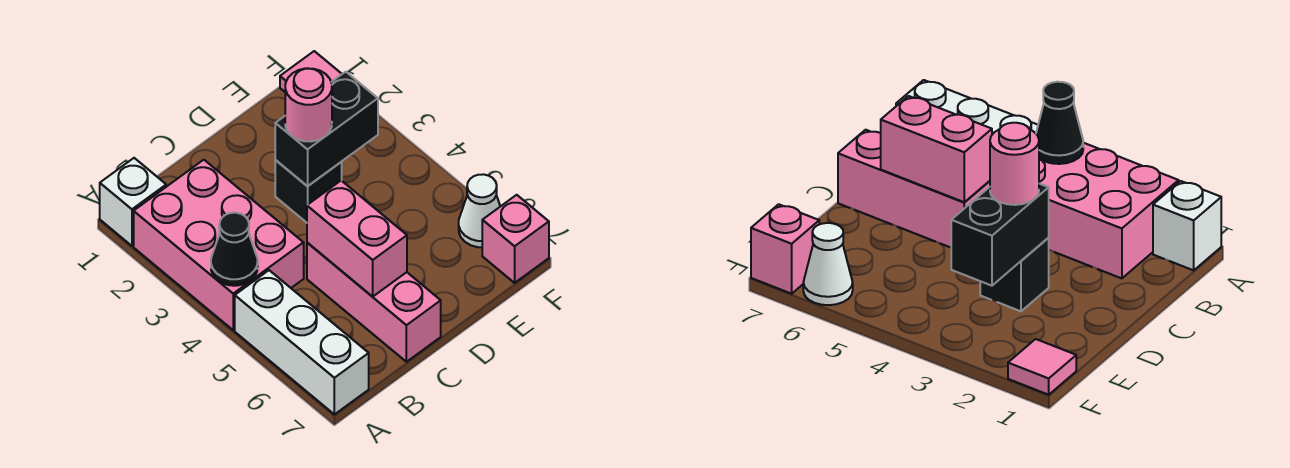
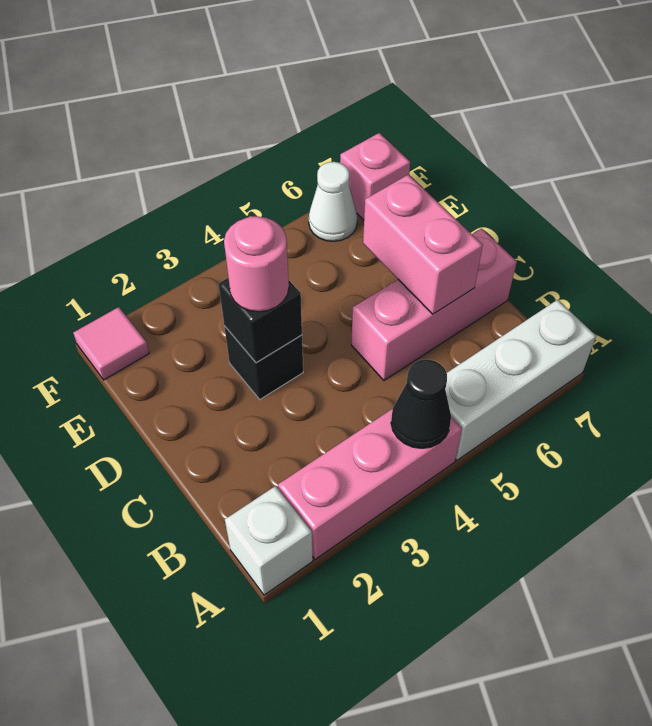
pink brick A2:B4 level 1 -> pink brick A2:A4 level 1
pink brick C5:C6 level 2 -> pink brick C6:D6 level 2
black brick D3:E3 level 2 -> black brick D3 level 2

